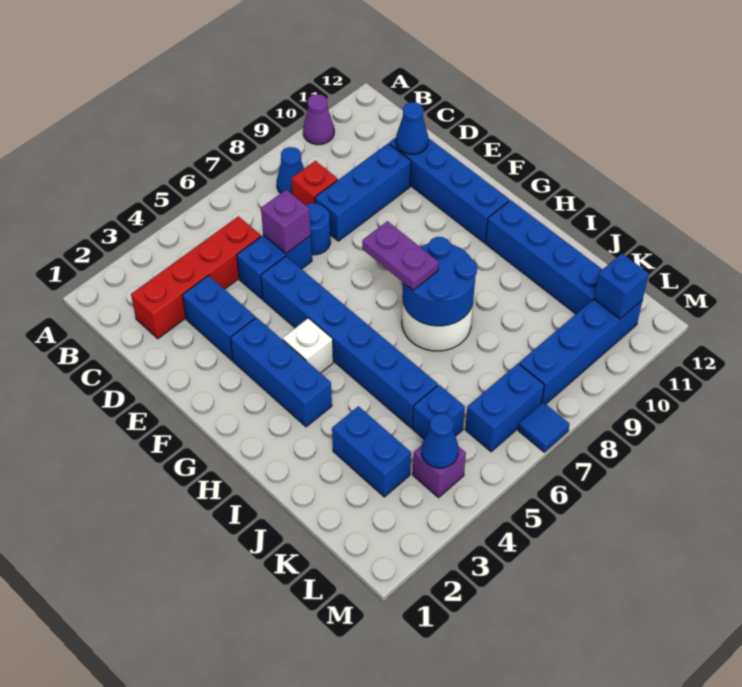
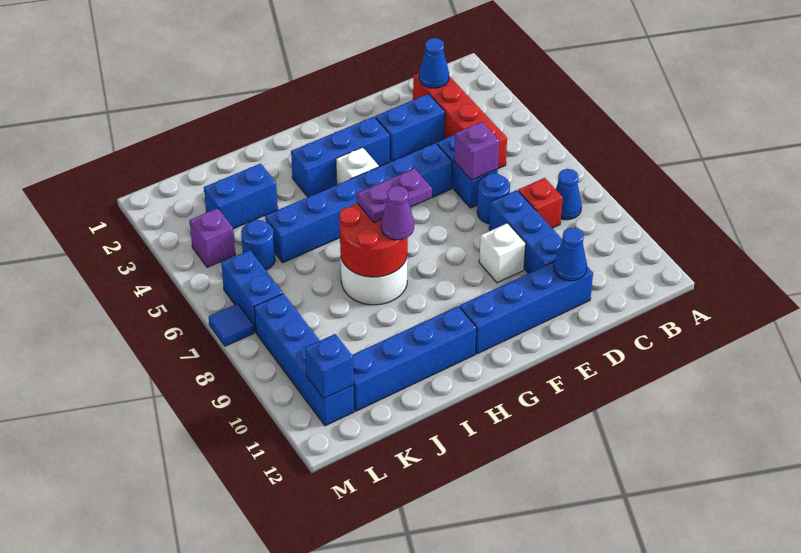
purple cone A10 level 1 -> purple cone H8 level 3
none -> white brick E9 level 1
blue round brick H7:I8 level 2 -> red round brick H7:I8 level 2
blue brick K5 level 1 -> blue round brick K5 level 1
blue cone L4 level 2 -> blue cone C2 level 2

